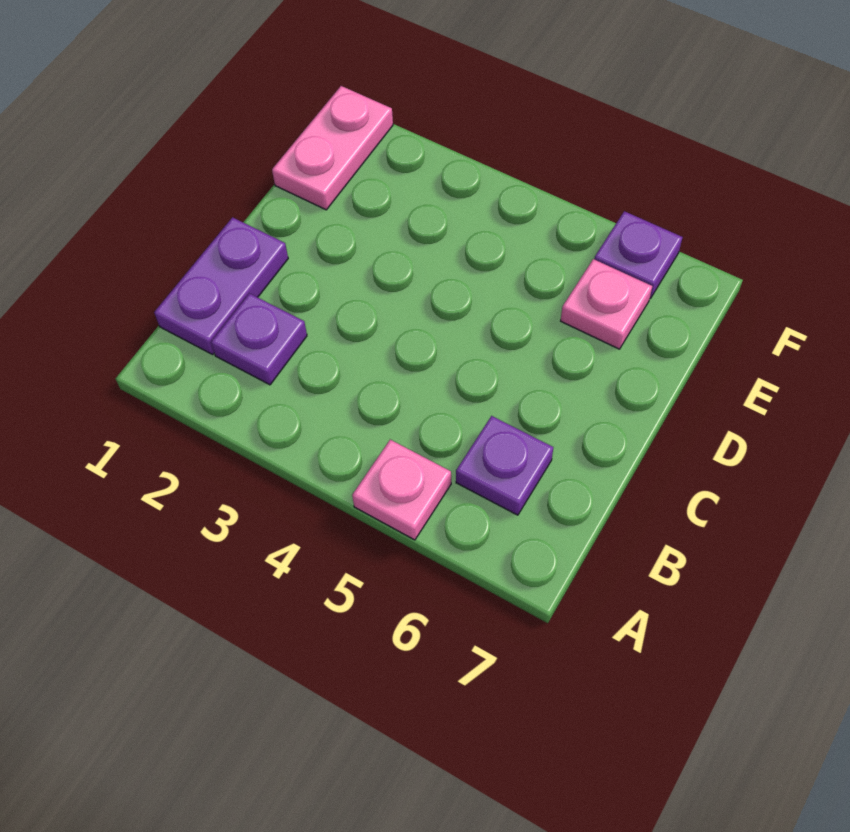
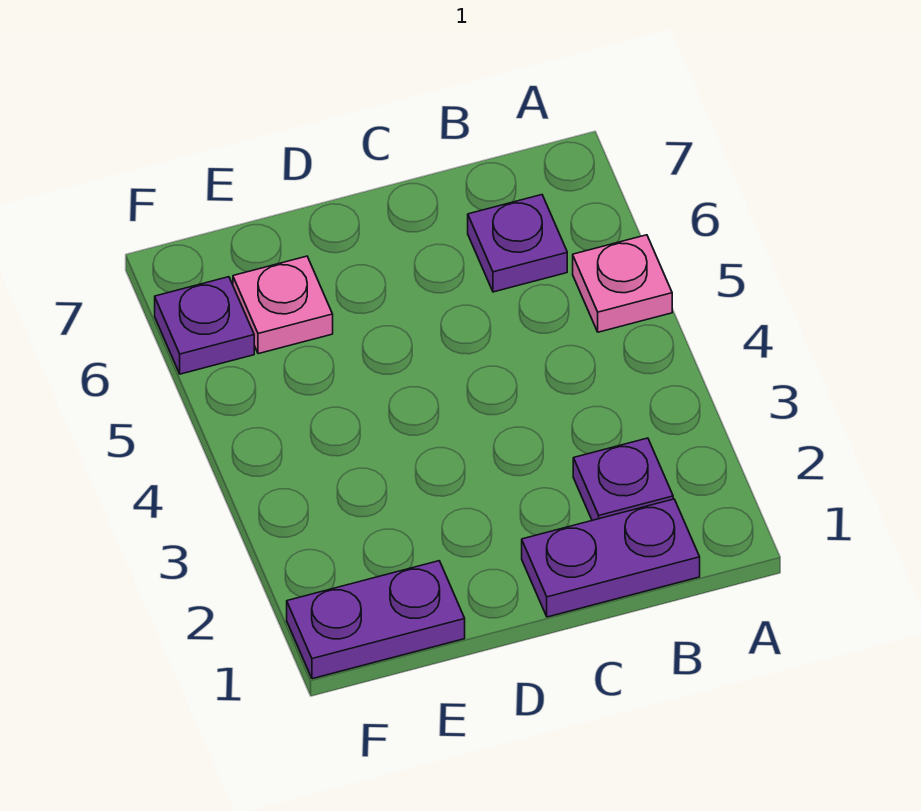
pink plate E1:F1 level 1 -> purple plate E1:F1 level 1

